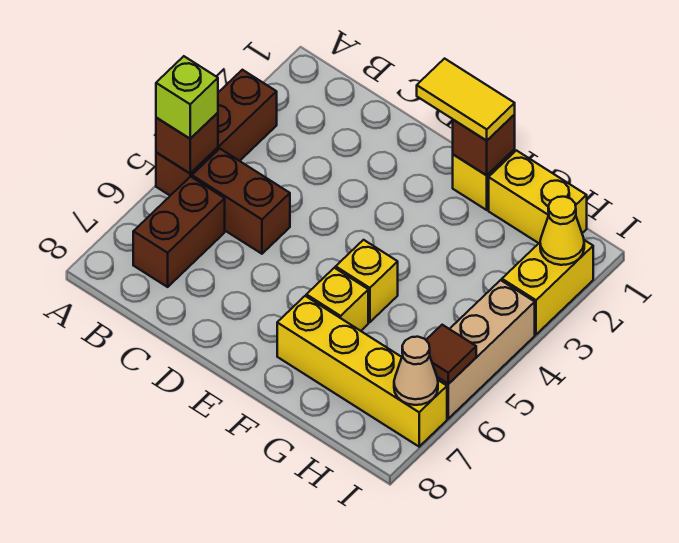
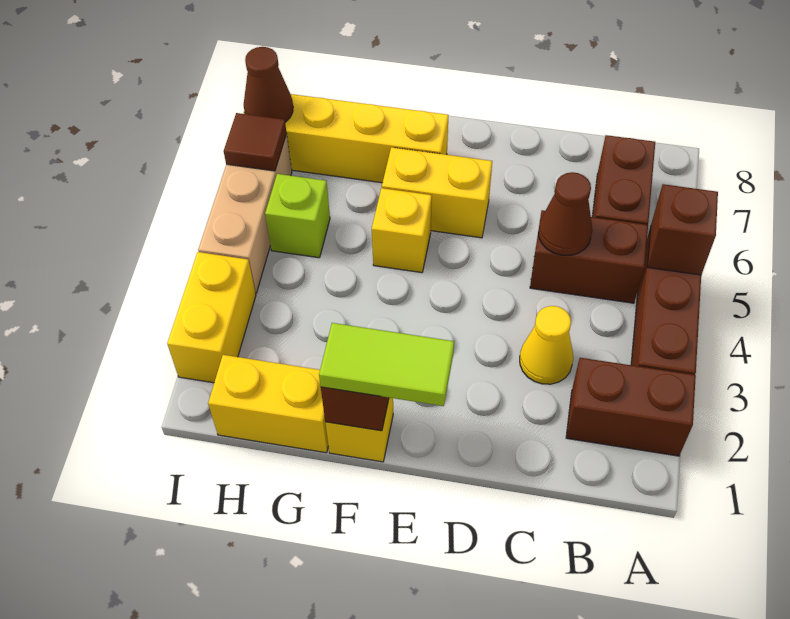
none -> brown brick A2:B2 level 1
lime brick A5 level 3 -> lime brick H5 level 1
none -> brown cone C5 level 2
yellow tile E1:F1 level 3 -> lime tile E1:F1 level 3
yellow brick F6 level 1 -> yellow brick E6:F6 level 1
yellow cone I2 level 2 -> yellow cone C3 level 1
tan cone I7 level 2 -> brown cone I7 level 2

